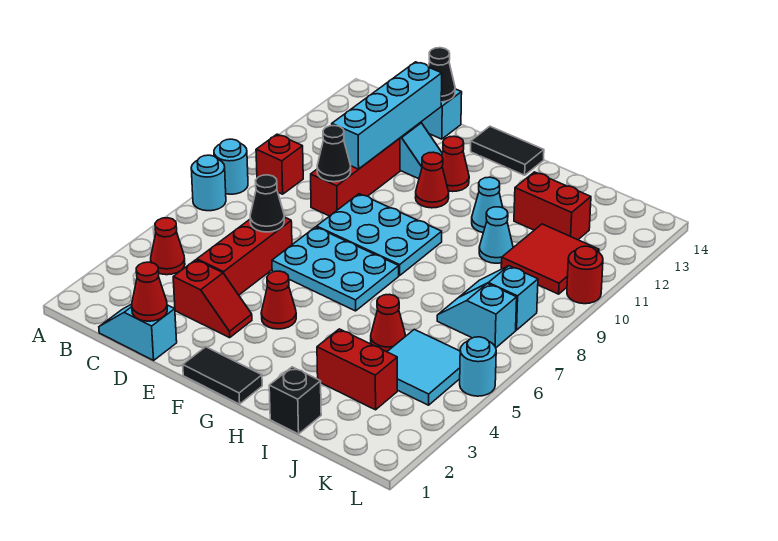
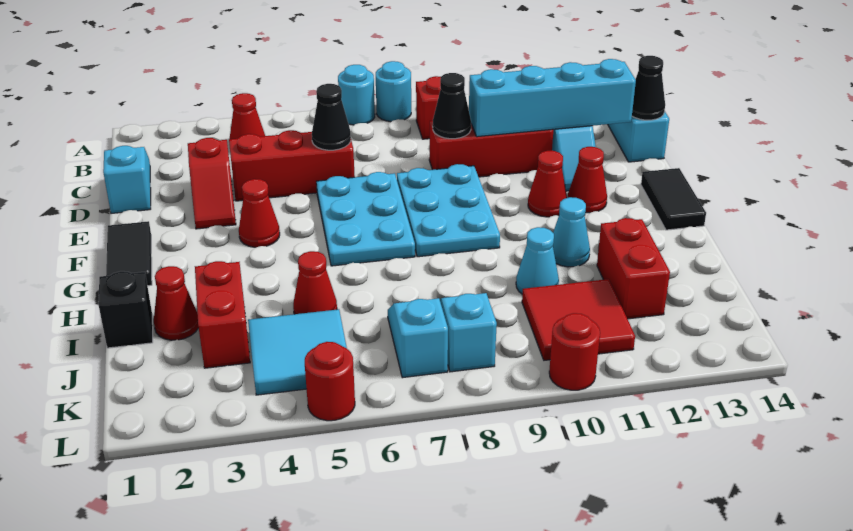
red cone D1 level 2 -> red cone I2 level 1
cyan round brick L5 level 1 -> red round brick L5 level 1

